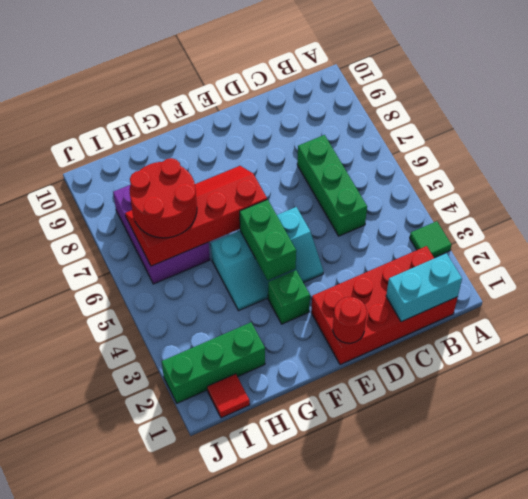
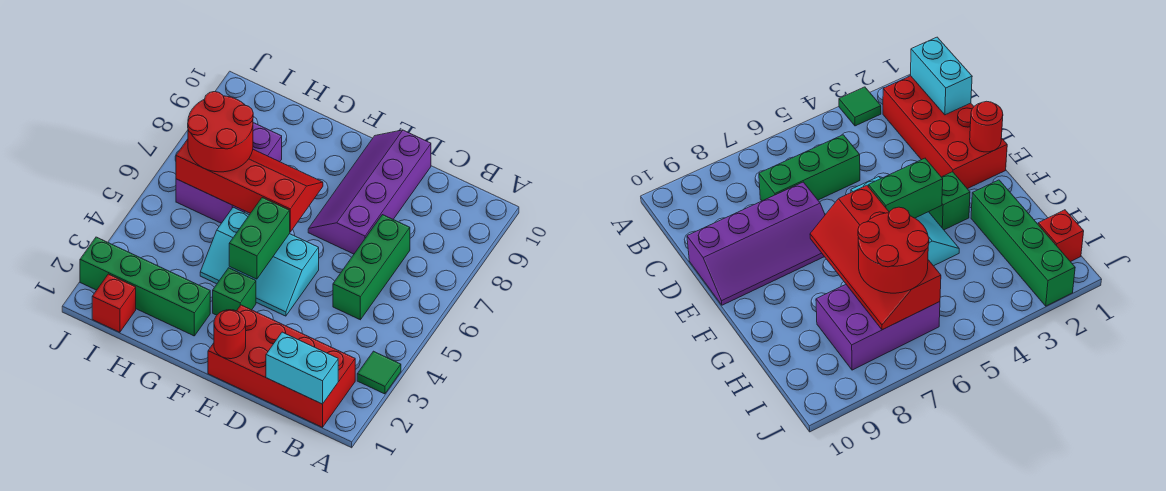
none -> purple slope D7:E10 level 1 top D
green brick H2:J2 level 1 -> green brick G2:J2 level 1
red tile I1 level 1 -> red brick I1 level 1

